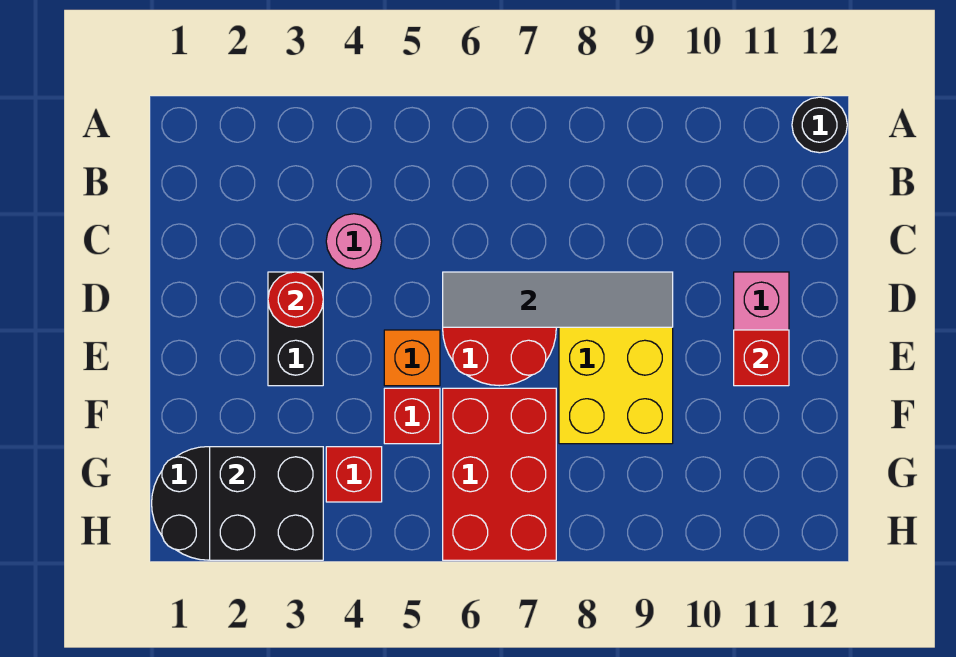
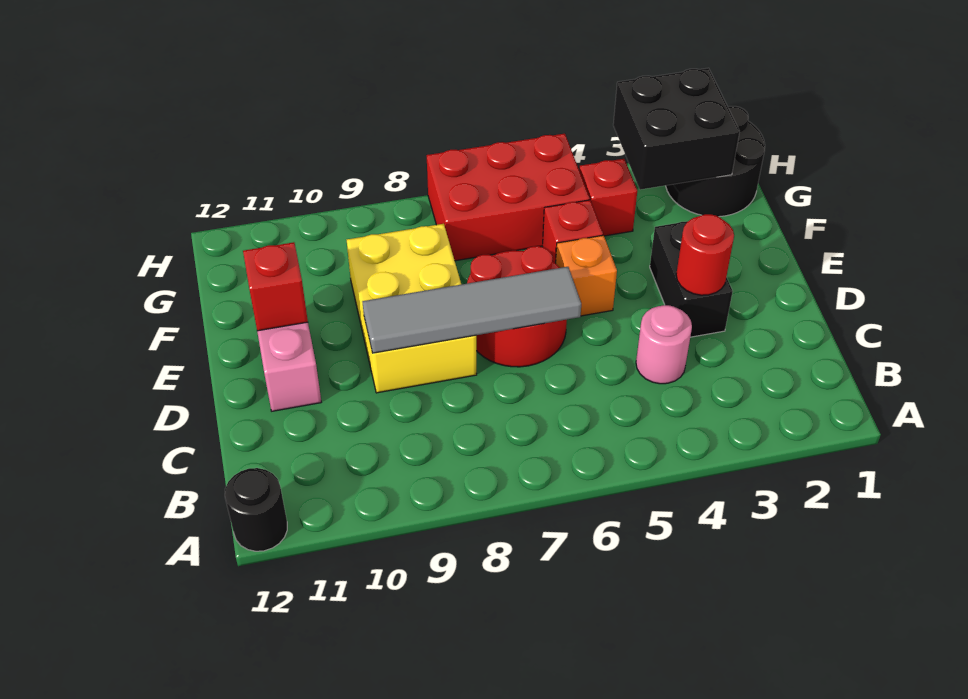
red brick F6:H7 level 1 -> red brick G5:H7 level 1

